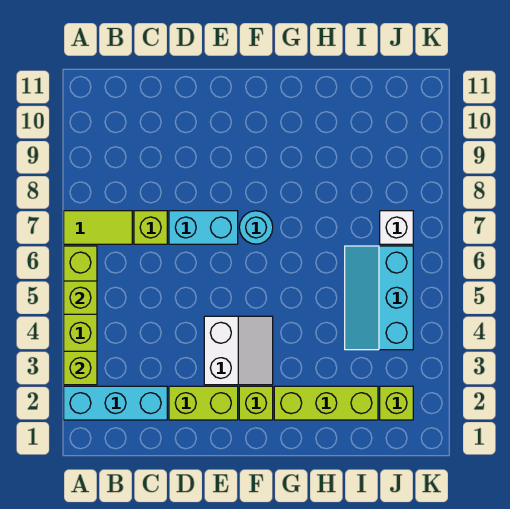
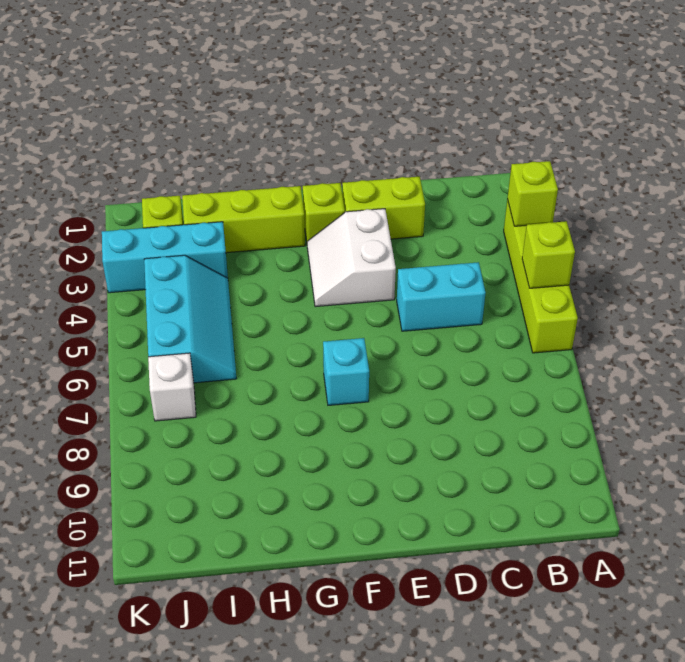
cyan brick A2:C2 level 1 -> cyan brick I3:K3 level 1
lime tile A7:B7 level 1 -> none
lime brick C7 level 1 -> none
cyan brick D7:E7 level 1 -> cyan brick C5:D5 level 1
cyan round brick F7 level 1 -> cyan brick F7 level 1

